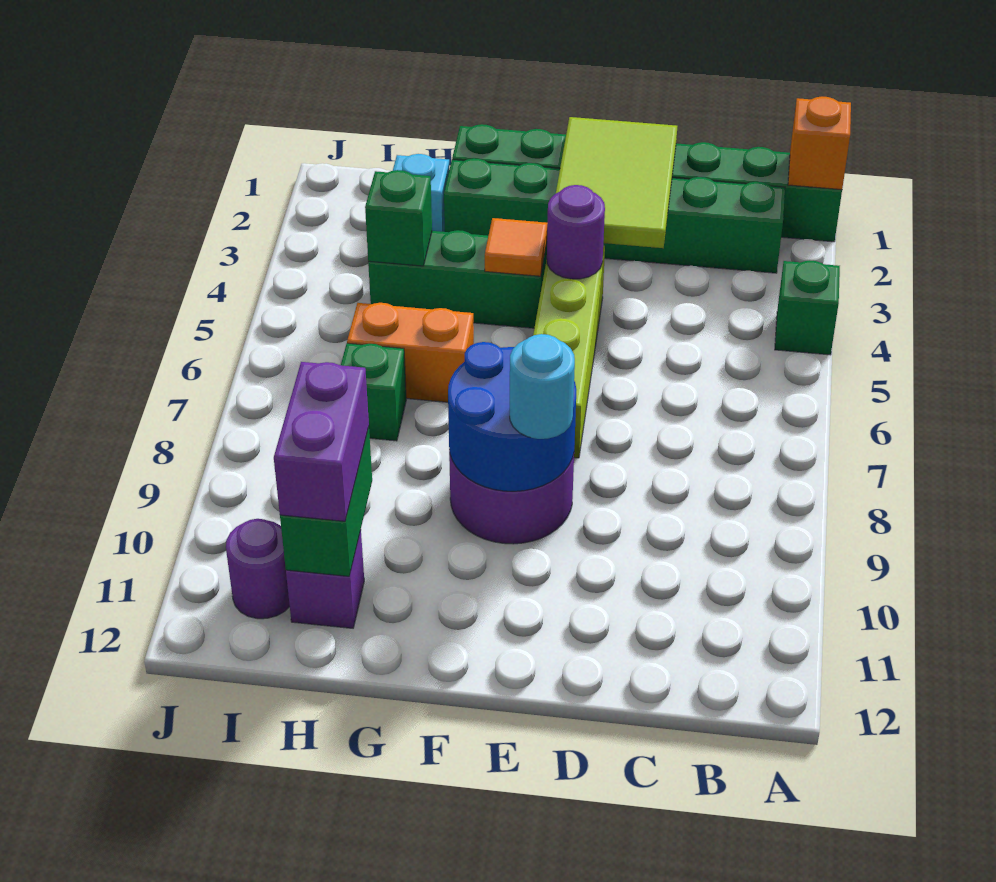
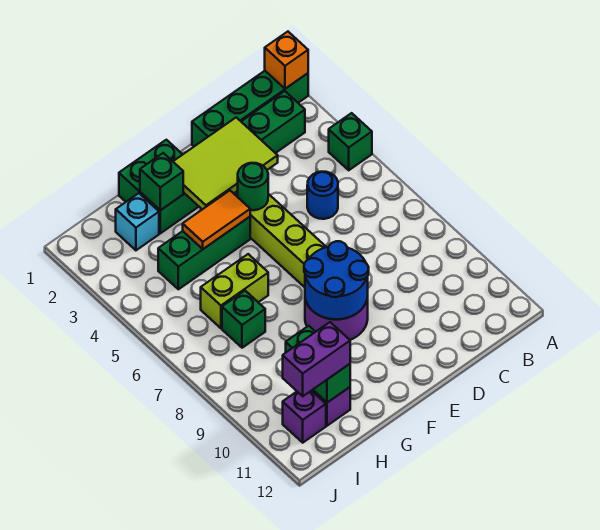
none -> blue round brick C5 level 1
lime tile D1:E3 level 2 -> lime tile D2:F3 level 2
purple round brick E4 level 2 -> green round brick E4 level 2
cyan round brick E9 level 3 -> none
orange tile F4 level 2 -> orange tile F4:G4 level 2
orange brick G6:H6 level 1 -> lime brick G6:H6 level 1
green brick H4 level 2 -> green brick G2 level 2
purple brick H10:H11 level 3 -> purple brick H11:I11 level 3
purple round brick I11 level 1 -> purple brick I11 level 1

